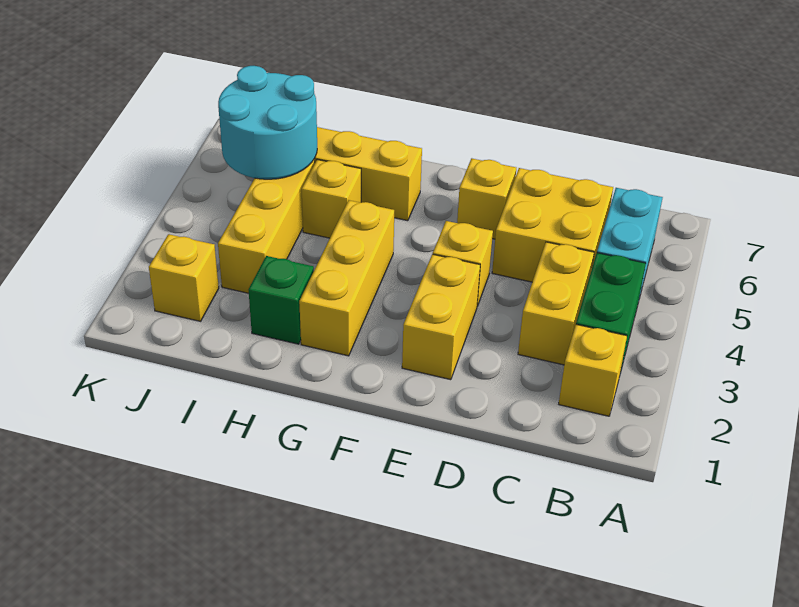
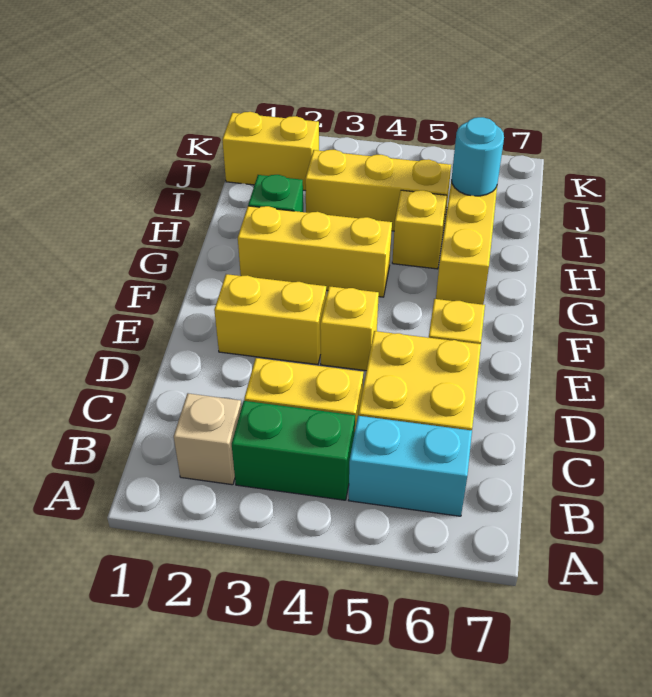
yellow brick B2 level 1 -> tan brick B2 level 1
cyan round brick I5:J6 level 2 -> cyan round brick I6 level 2
yellow brick J2 level 1 -> yellow brick J1:J2 level 1

